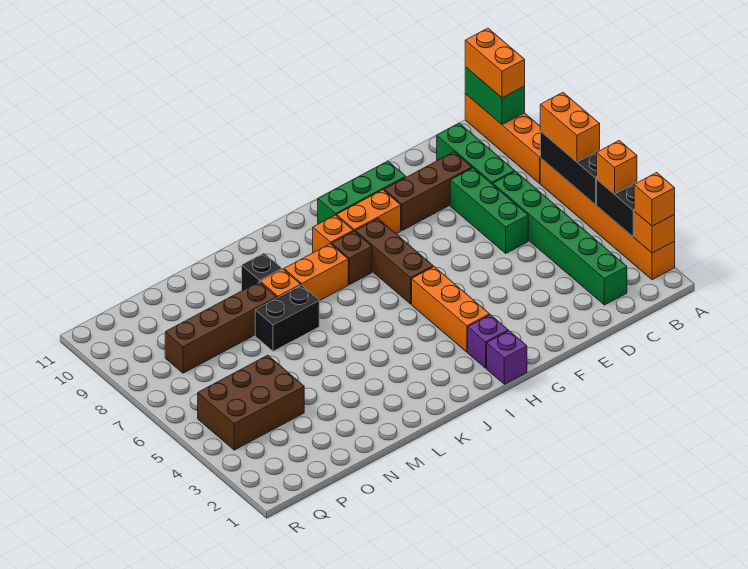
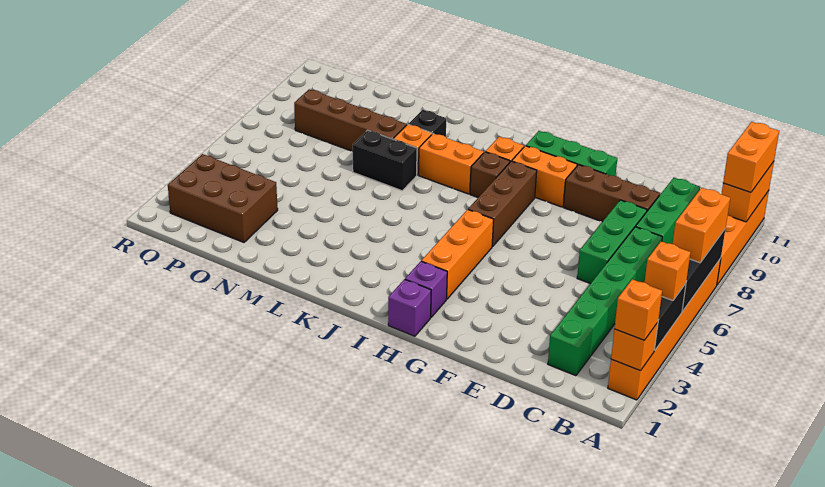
green brick A10:A11 level 2 -> orange brick A10:A11 level 2
brown brick O4:Q5 level 1 -> brown brick O2:Q3 level 1

